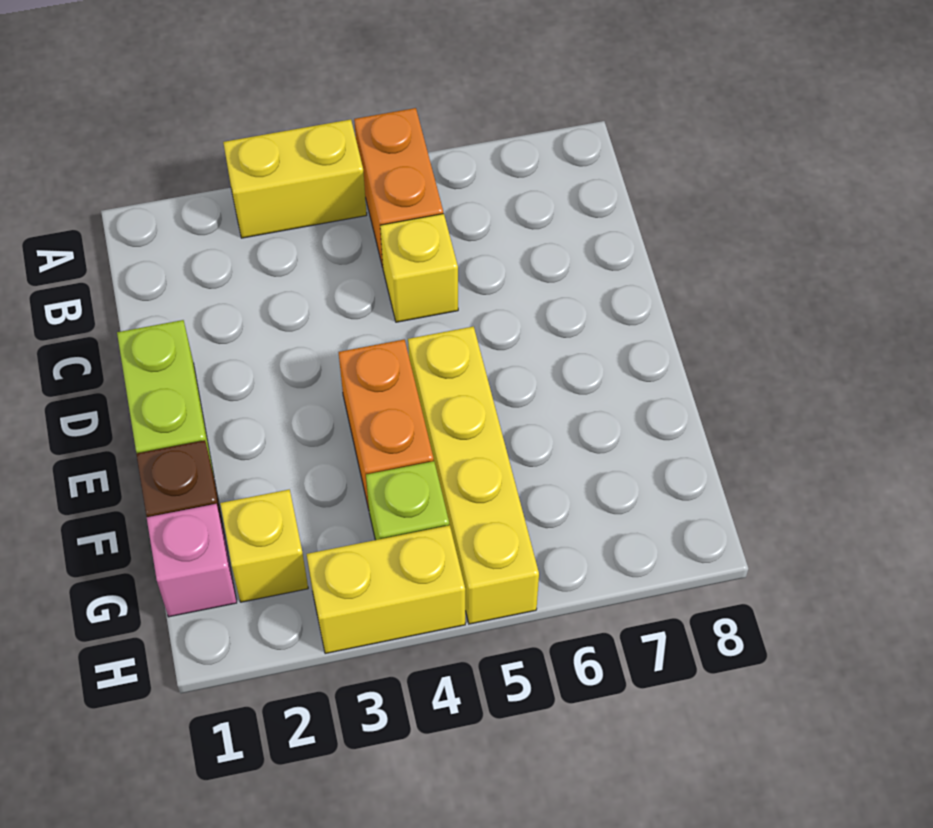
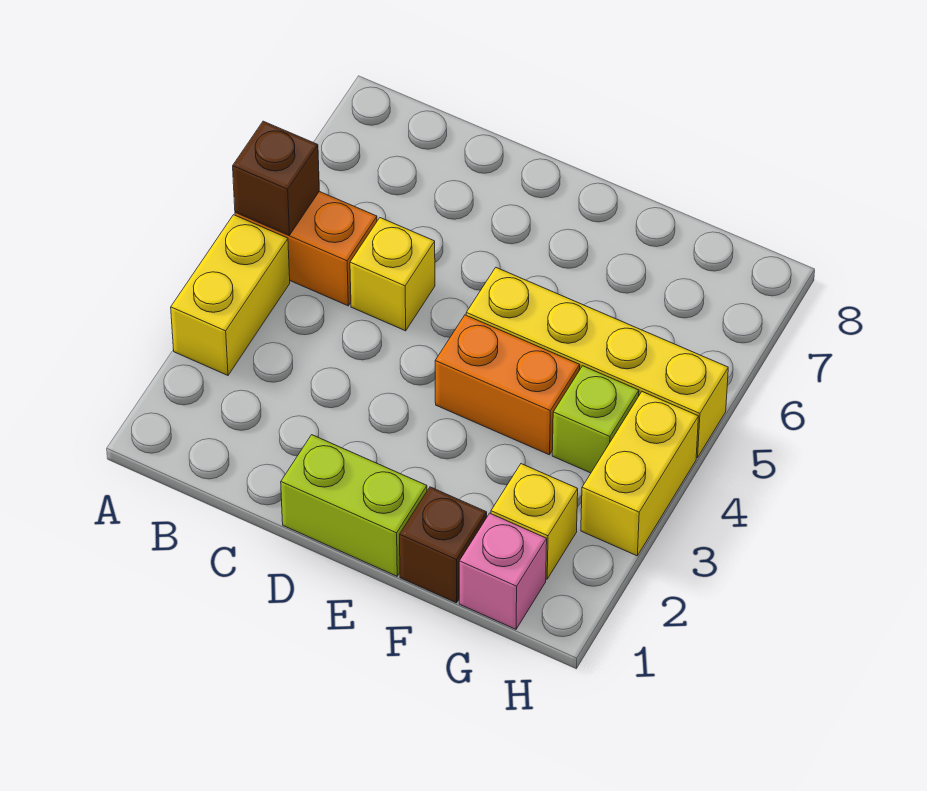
none -> brown brick A5 level 2

